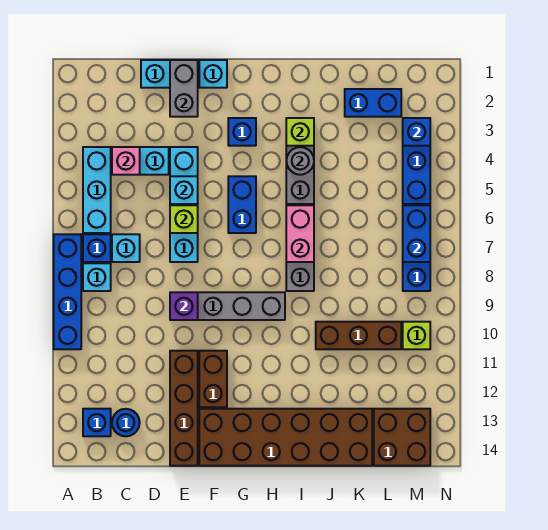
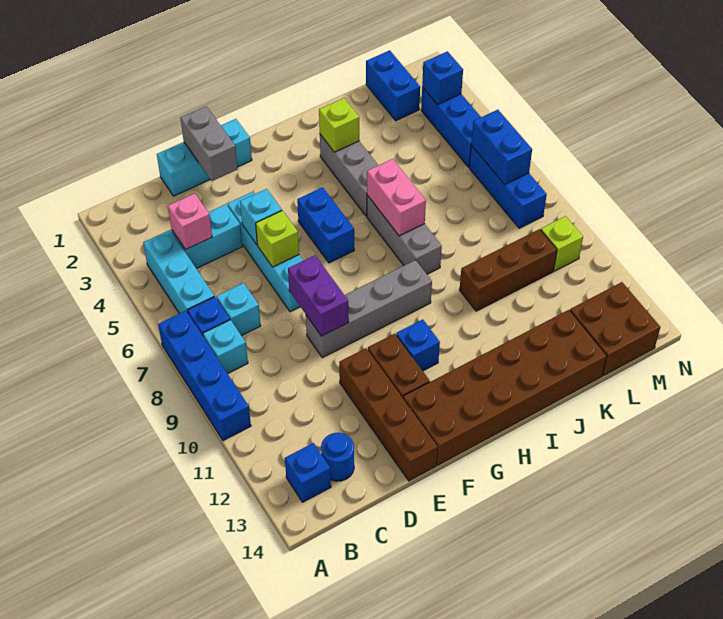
purple brick E9 level 2 -> purple brick E8:E9 level 2
blue brick G3 level 1 -> blue brick G11 level 1
grey round brick I4 level 2 -> none
blue brick K2:L2 level 1 -> blue brick L1:L2 level 1

